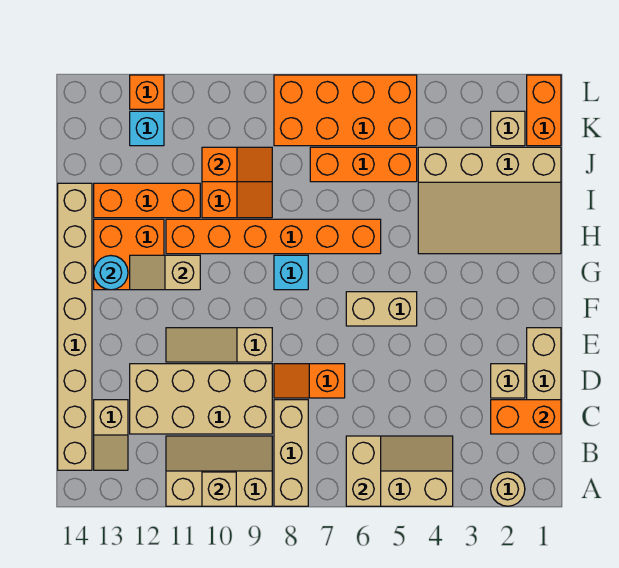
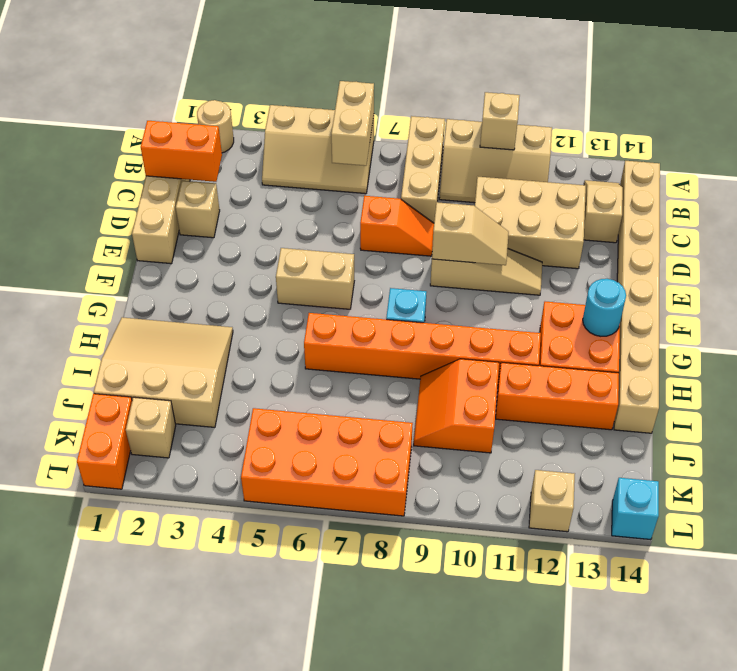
tan brick C9:D12 level 1 -> tan brick C10:D12 level 1
tan slope G11:G12 level 2 top 11 -> tan slope E9:E10 level 2 top 9
tan slope H1:J4 level 1 top J -> tan slope H1:J3 level 1 top J
orange brick J5:J7 level 1 -> none
orange slope J9:J10 level 2 top 10 -> none
cyan brick K12 level 1 -> cyan brick L14 level 1
orange brick L12 level 1 -> tan brick L12 level 1

